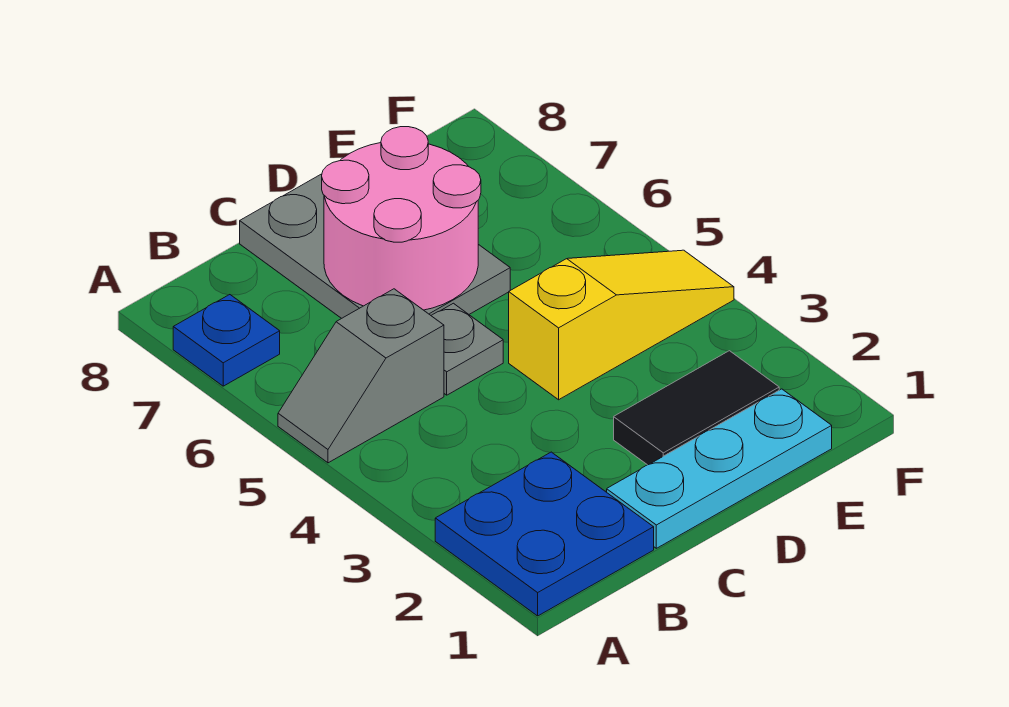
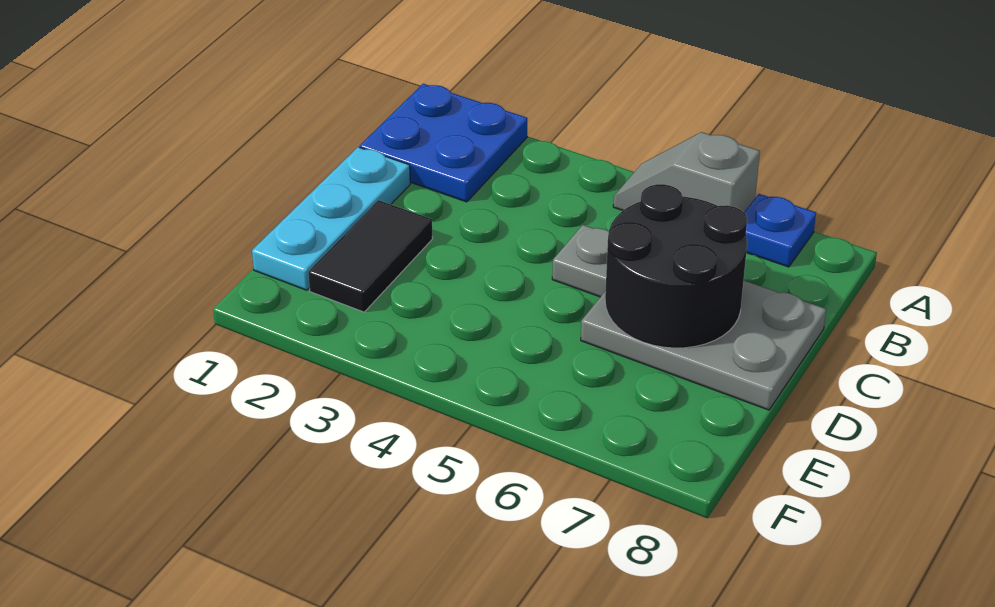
grey slope A5:B5 level 1 top B -> grey slope A5:A6 level 1 top 6
pink round brick C6:D7 level 2 -> black round brick C6:D7 level 2
yellow slope D4:F4 level 1 top D -> none

